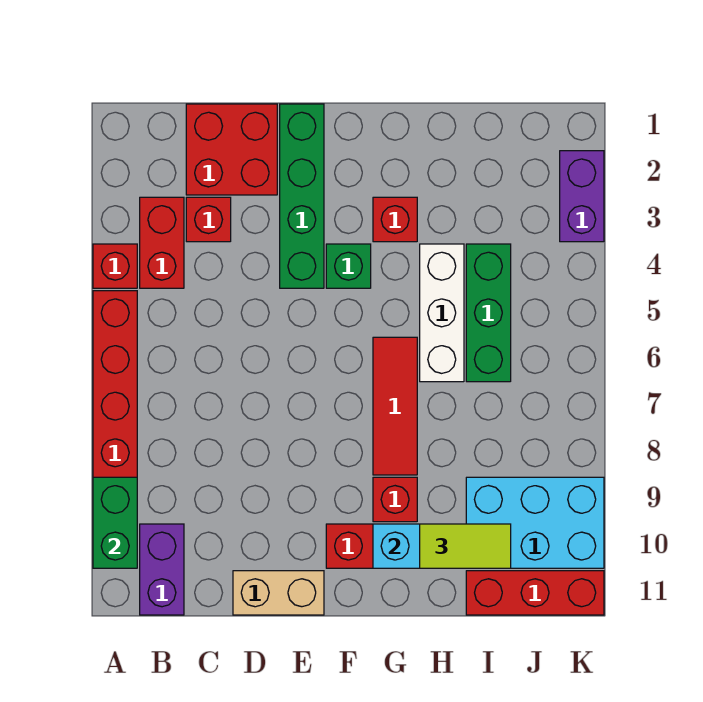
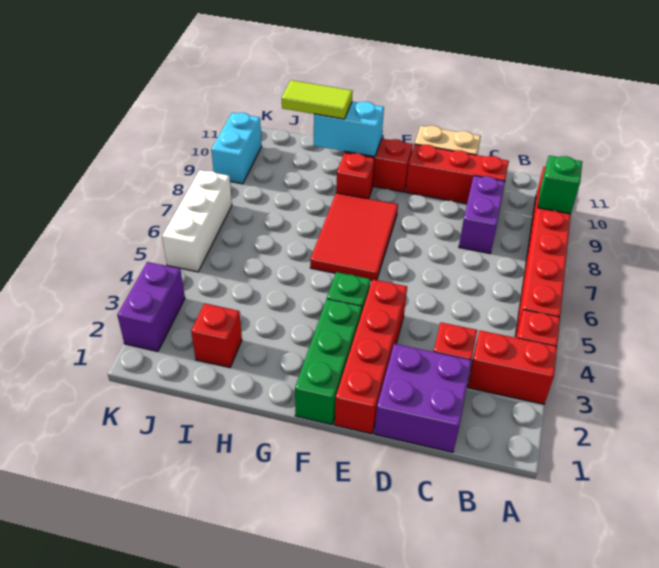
green brick A9:A10 level 2 -> green brick A9 level 2
red brick B3:B4 level 1 -> red brick A3:B3 level 1
purple brick B10:B11 level 1 -> purple brick C8:C9 level 1
red brick C1:D2 level 1 -> purple brick C1:D2 level 1
green brick E1:E4 level 1 -> red brick E1:E4 level 1
red brick G3 level 1 -> red brick I2 level 1
red tile G6:G8 level 1 -> red tile F6:G8 level 1
white brick H4:H6 level 1 -> white brick K5:K7 level 1
green brick I4:I6 level 1 -> green brick F1:F3 level 1
cyan brick I9:K10 level 1 -> cyan brick K9:K10 level 1
red brick I11:K11 level 1 -> red brick C10:E10 level 1

